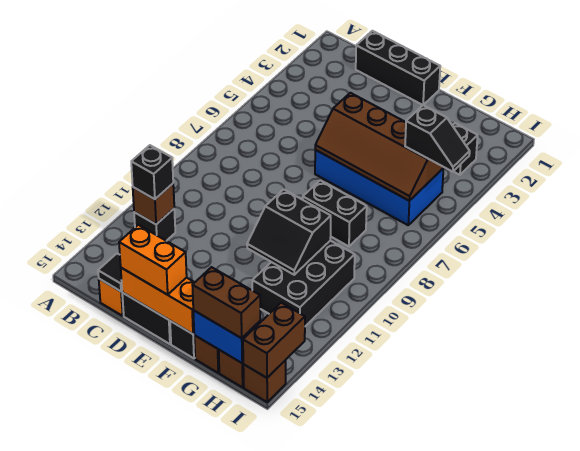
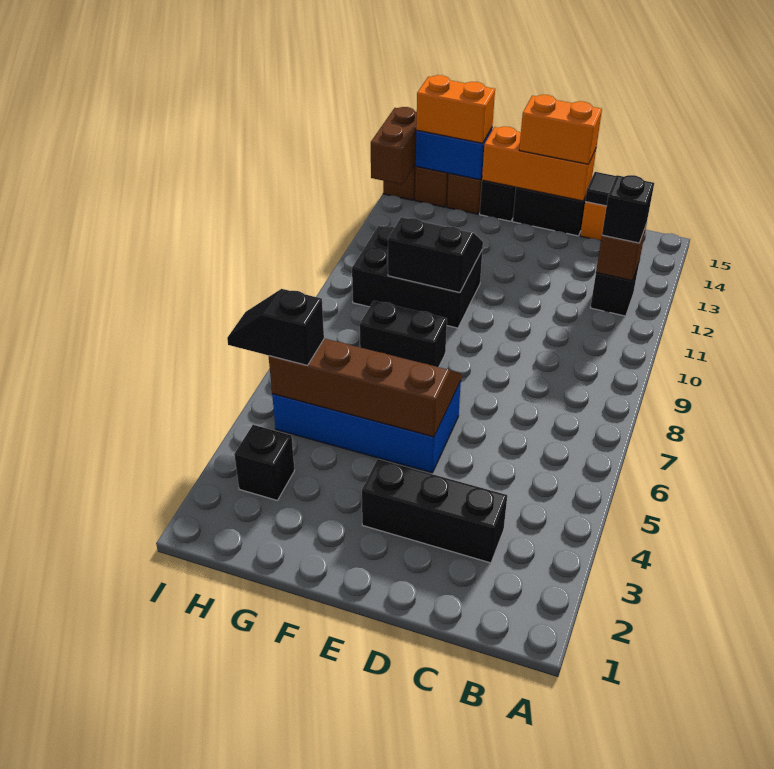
black brick C1:E1 level 1 -> black brick C3:E3 level 1
black brick G10:H12 level 1 -> black brick F10:H11 level 1
brown brick G15:H15 level 3 -> orange brick G15:H15 level 3

